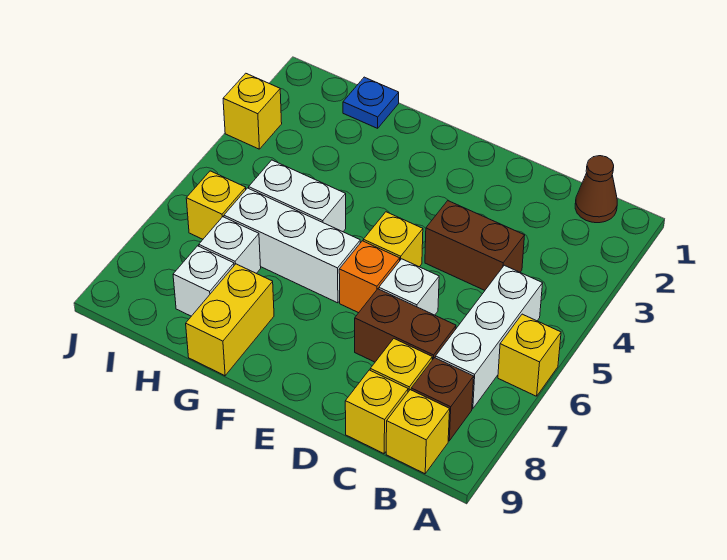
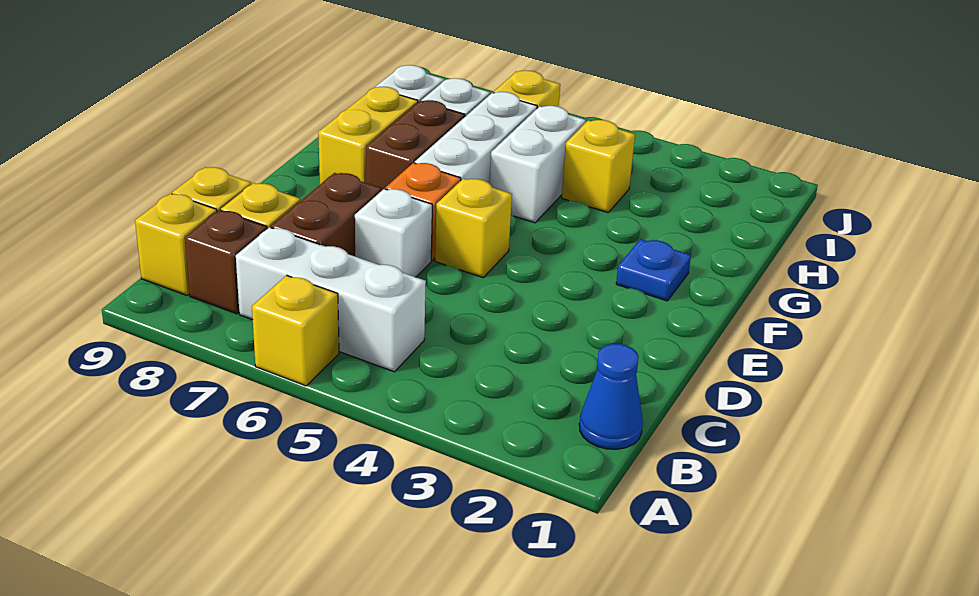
brown cone B1 level 1 -> blue cone B1 level 1
brown brick C4:D4 level 1 -> brown brick F7:G7 level 1
yellow brick G8:G9 level 1 -> yellow brick F8:G8 level 1
blue plate H1 level 1 -> blue plate F2 level 1
yellow brick J3 level 1 -> yellow brick H4 level 1

